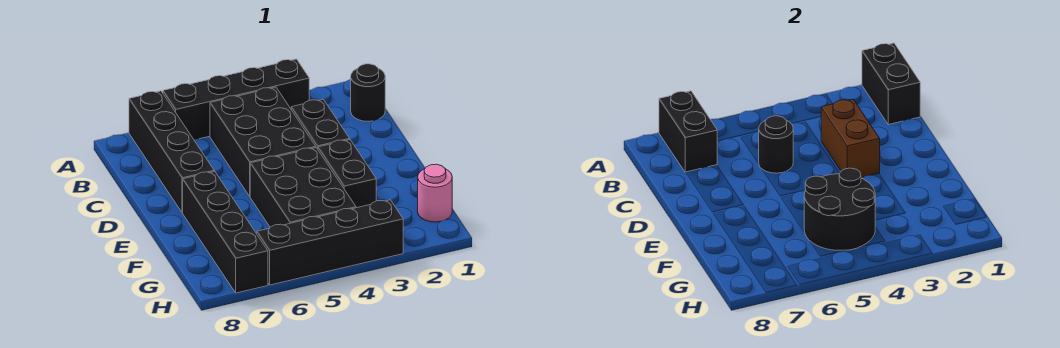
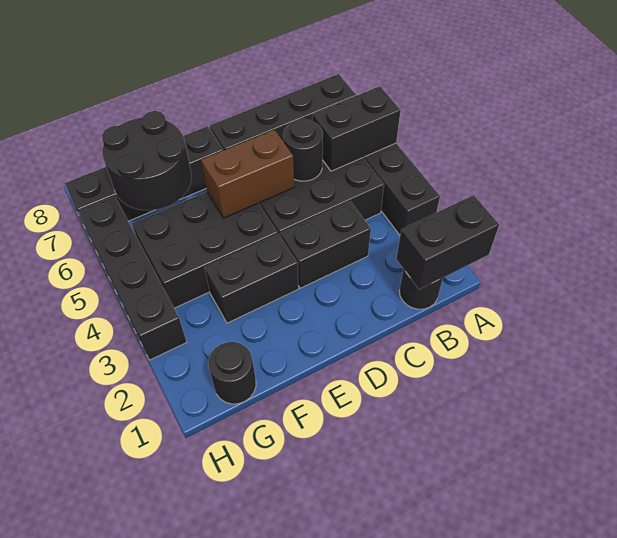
black brick A7:B7 level 2 -> black brick A5:B5 level 2
brown brick C3:D3 level 2 -> brown brick D5:E5 level 2
black round brick F4:G5 level 2 -> black round brick F6:G7 level 2
pink round brick G1 level 1 -> black round brick G1 level 1

